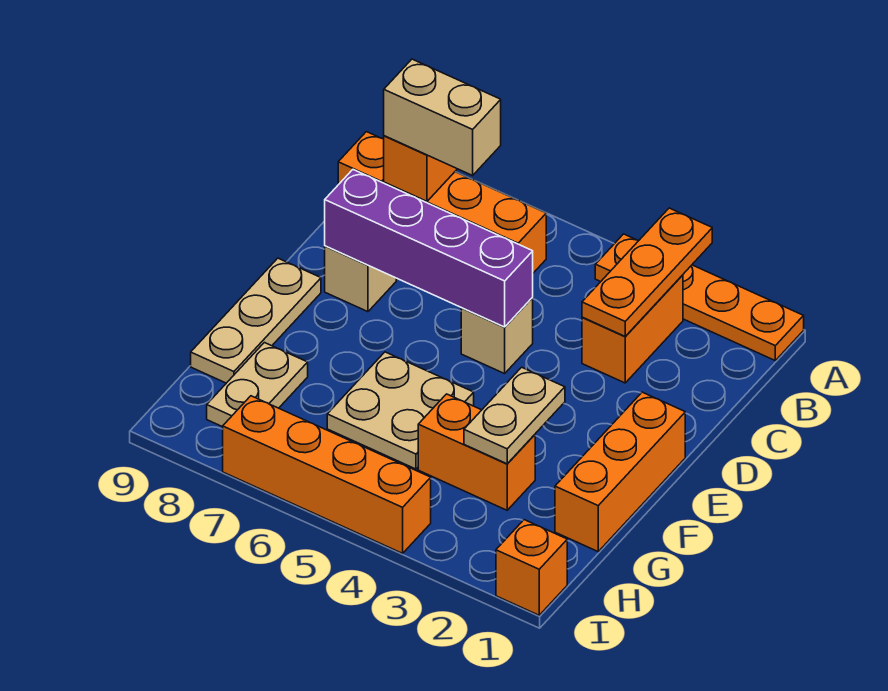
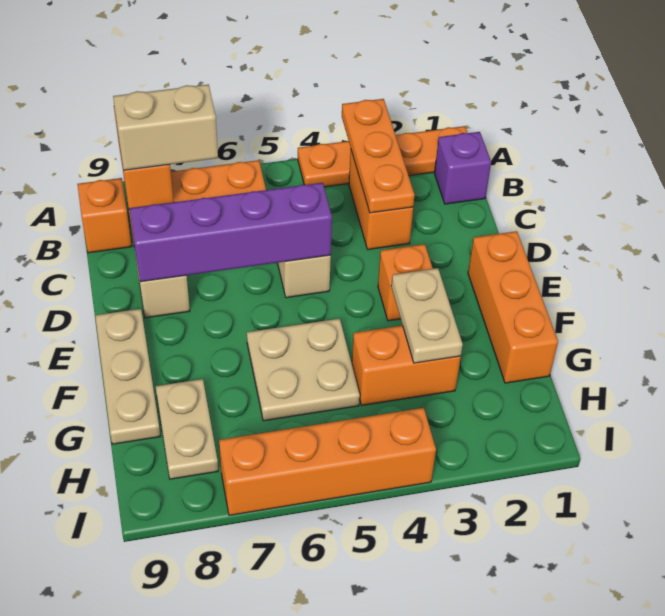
none -> purple brick B1 level 1
orange brick I1 level 1 -> orange brick E3 level 1

